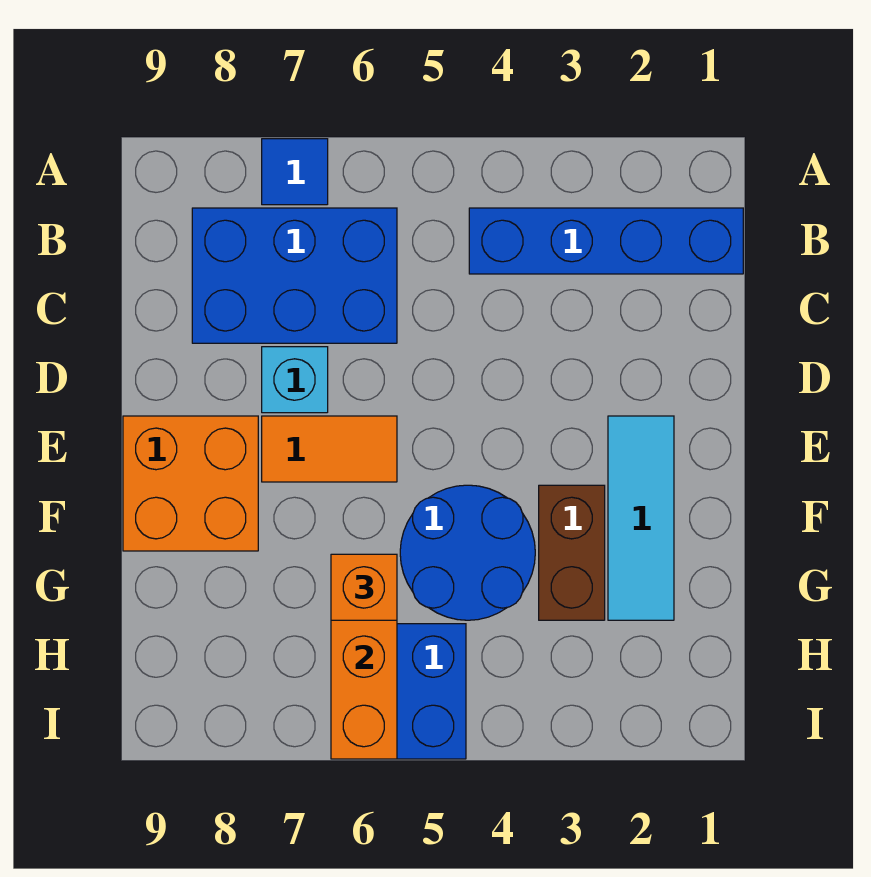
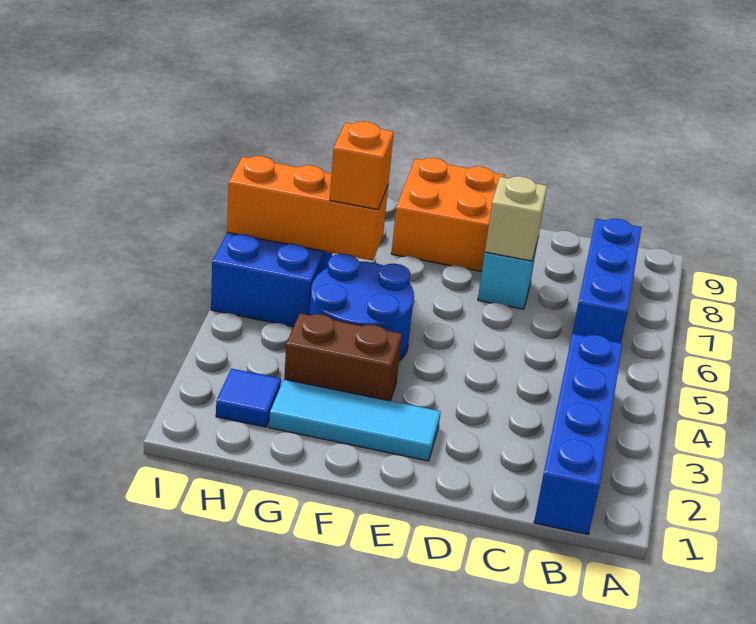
blue tile A7 level 1 -> blue tile H2 level 1
blue brick B6:C8 level 1 -> blue brick B6:B8 level 1
none -> tan brick D7 level 2
orange tile E6:E7 level 1 -> none

